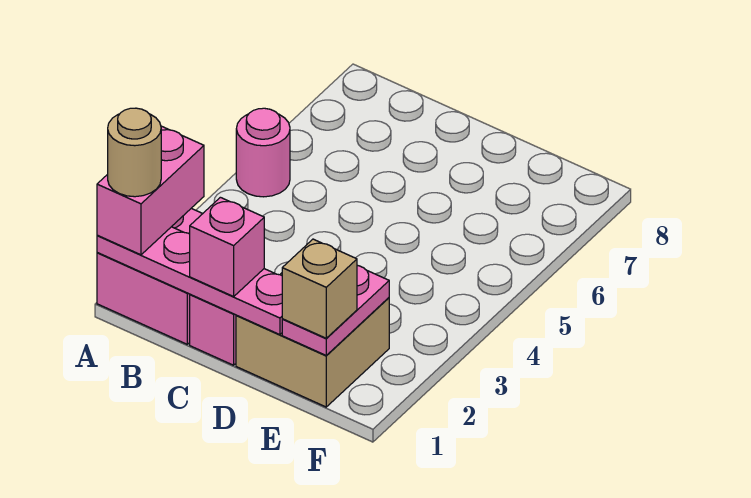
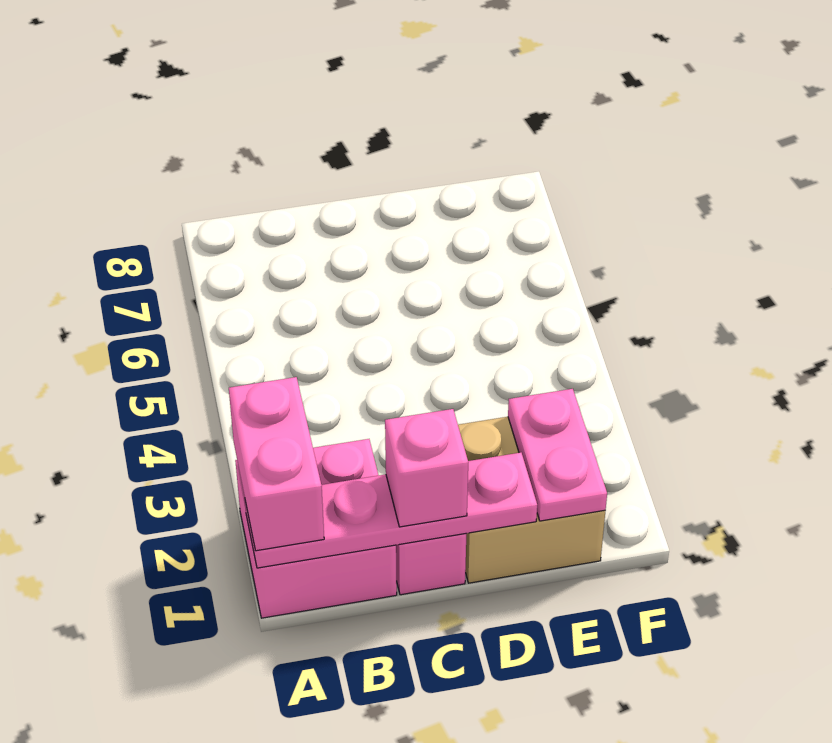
tan round brick A1 level 4 -> none
pink round brick A5 level 1 -> none
tan brick E1 level 3 -> none

